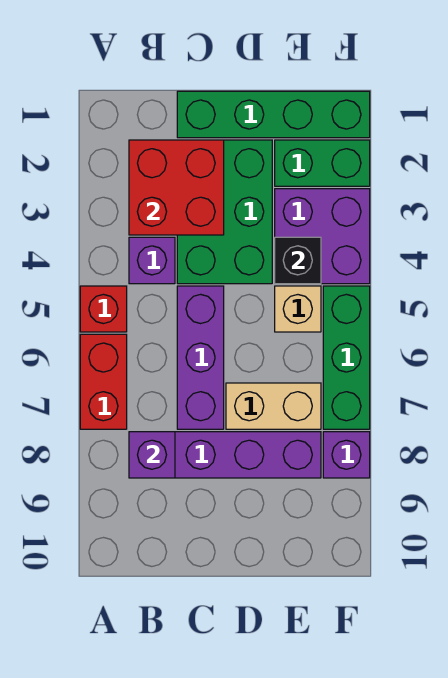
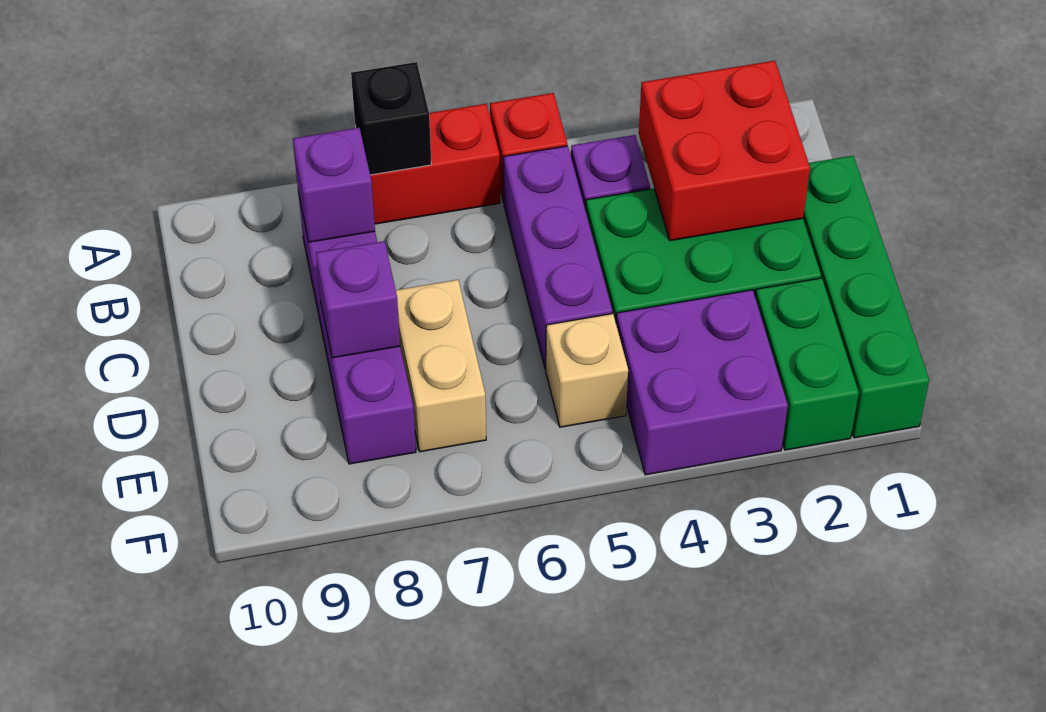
purple brick C5:C7 level 1 -> purple brick B5:D5 level 1
black brick E4 level 2 -> black brick A7 level 2
green brick F5:F7 level 1 -> none
purple brick F8 level 1 -> purple brick D8 level 2

